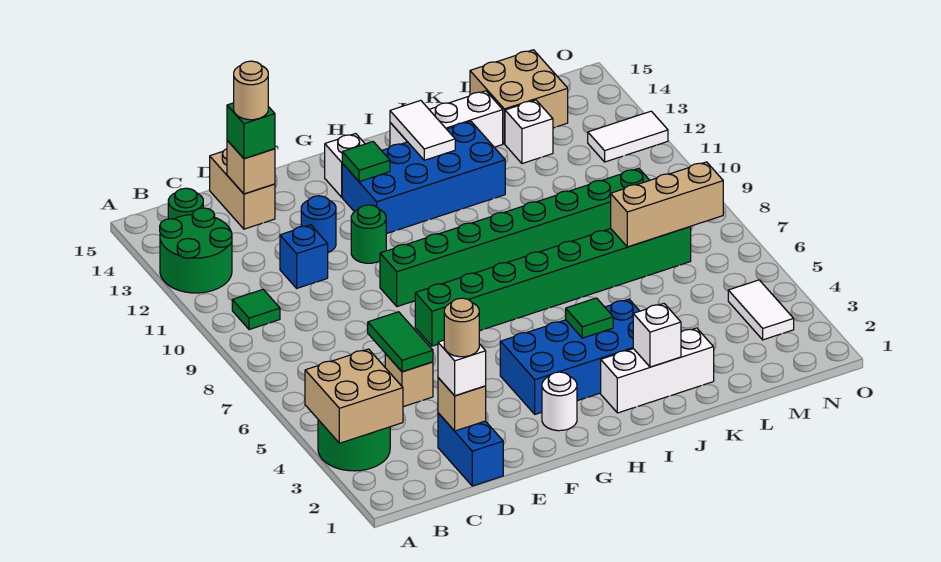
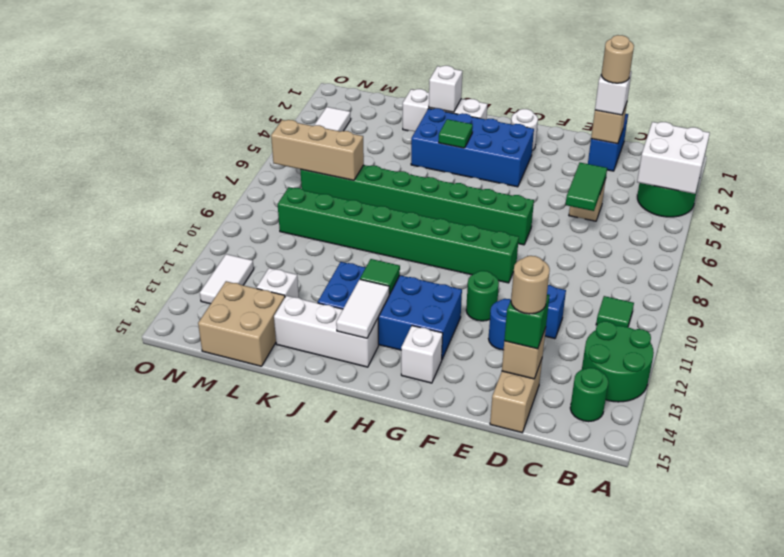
tan brick A3:B4 level 2 -> white brick A3:B4 level 2
green tile G13 level 2 -> green tile I12 level 2
white tile N12:O12 level 1 -> white tile N12:N13 level 1

